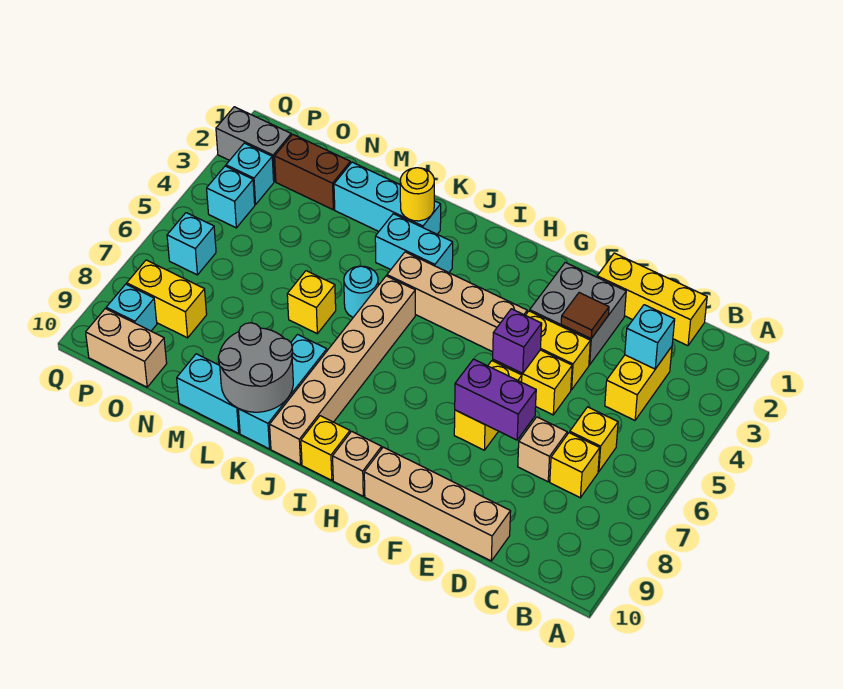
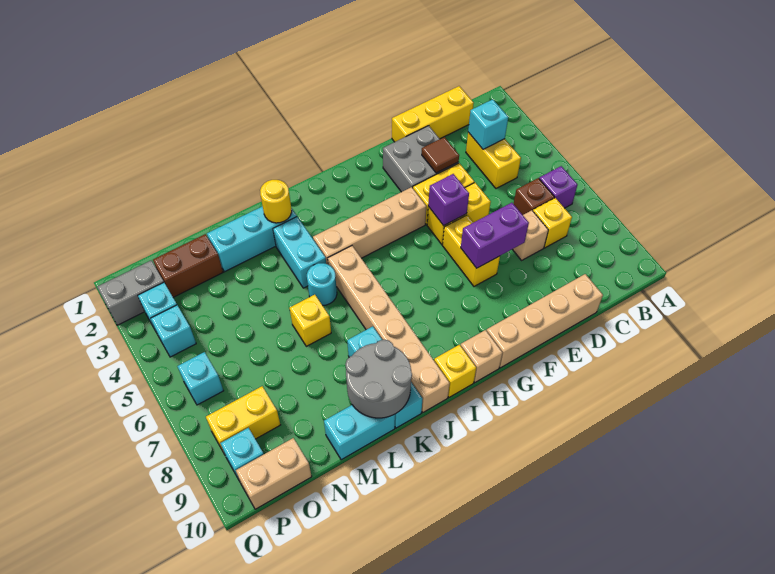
none -> purple brick B6 level 1
yellow brick C6 level 1 -> brown brick C6 level 1
cyan brick J3:K3 level 1 -> cyan brick K3:K4 level 1

